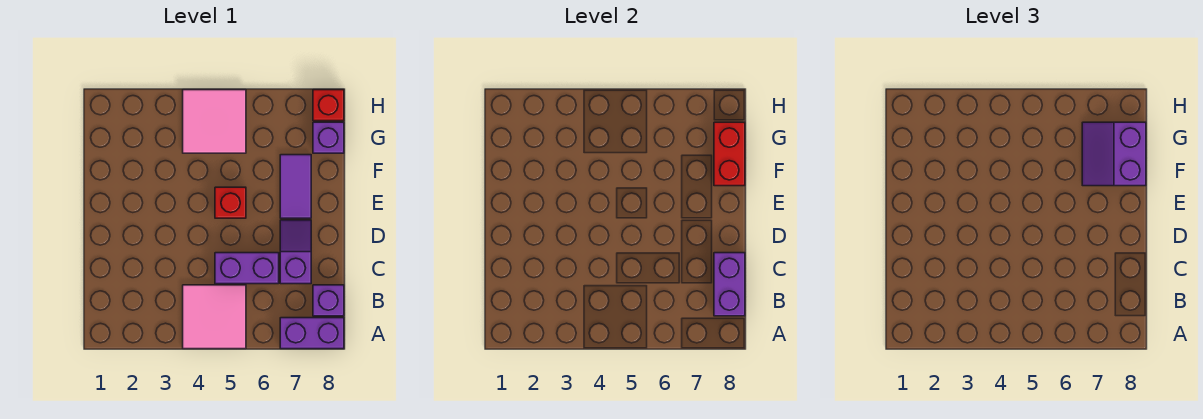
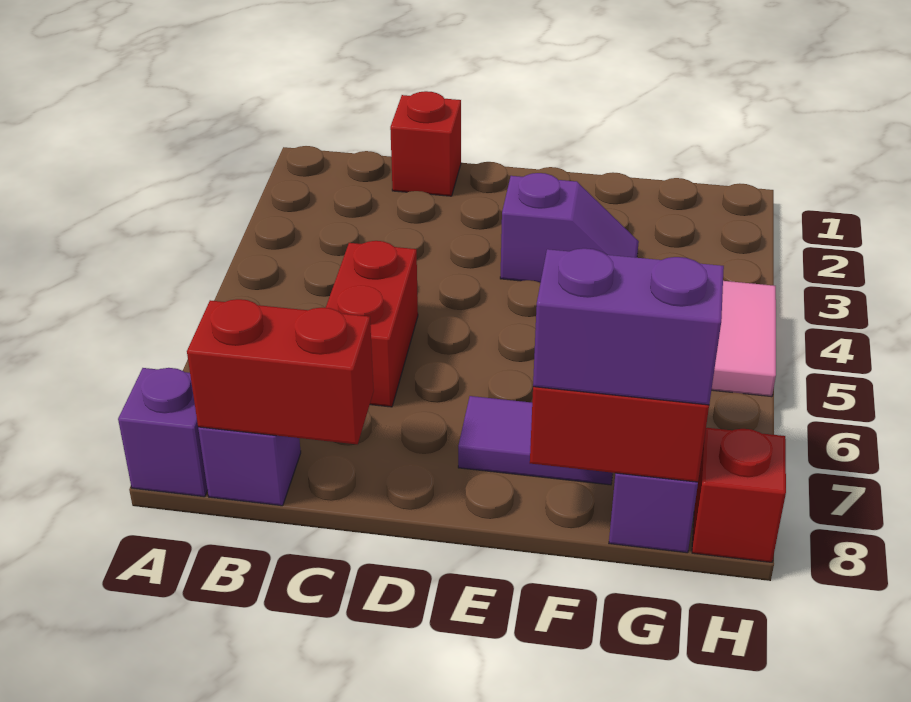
pink tile A4:B5 level 1 -> none
purple brick A7:A8 level 1 -> purple brick A8 level 1
purple brick B8:C8 level 2 -> red brick B8:C8 level 2
purple brick C5:C6 level 1 -> red brick C5:C6 level 1
purple slope C7:D7 level 1 top C -> purple slope E3:F3 level 1 top E
red brick E5 level 1 -> red brick C1 level 1

